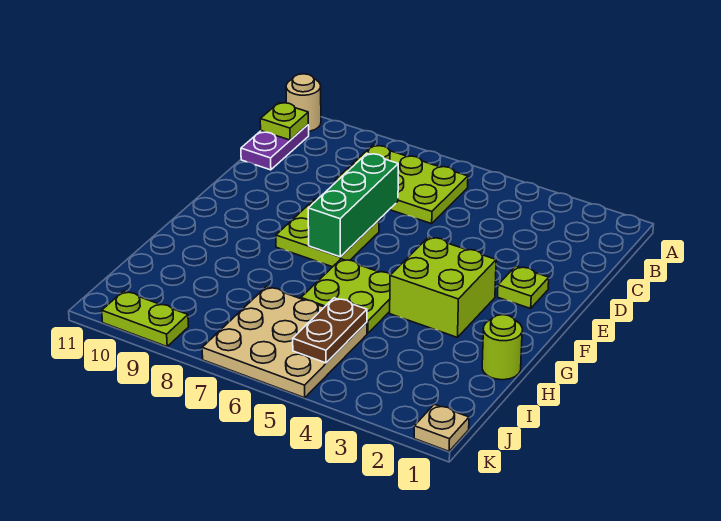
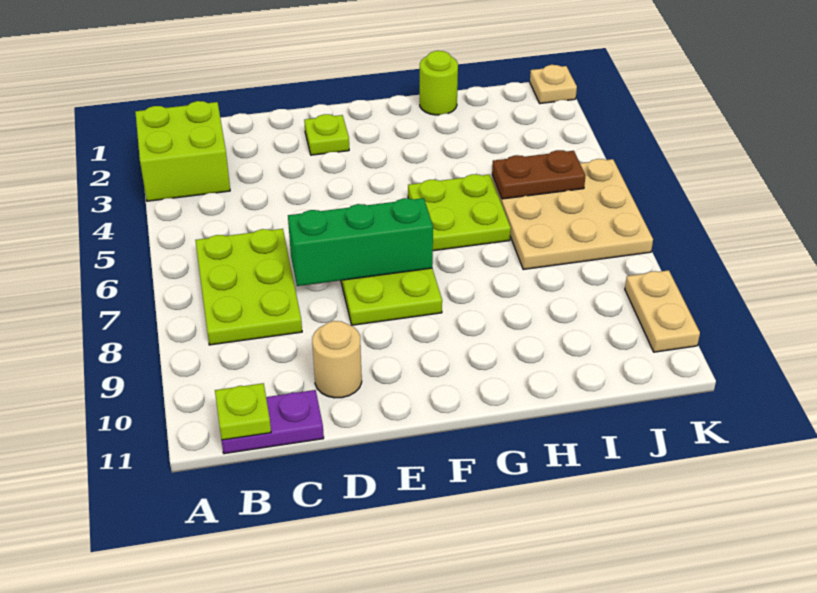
tan round brick A11 level 1 -> tan round brick D10 level 1
lime brick F3:G4 level 1 -> lime brick A2:B3 level 1
lime plate K9:K10 level 1 -> tan plate K9:K10 level 1

